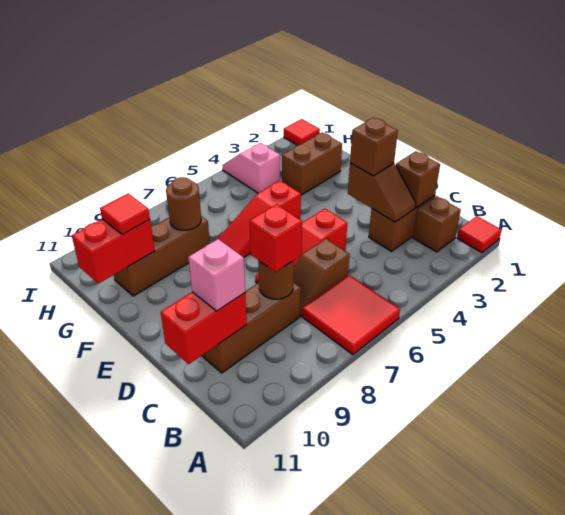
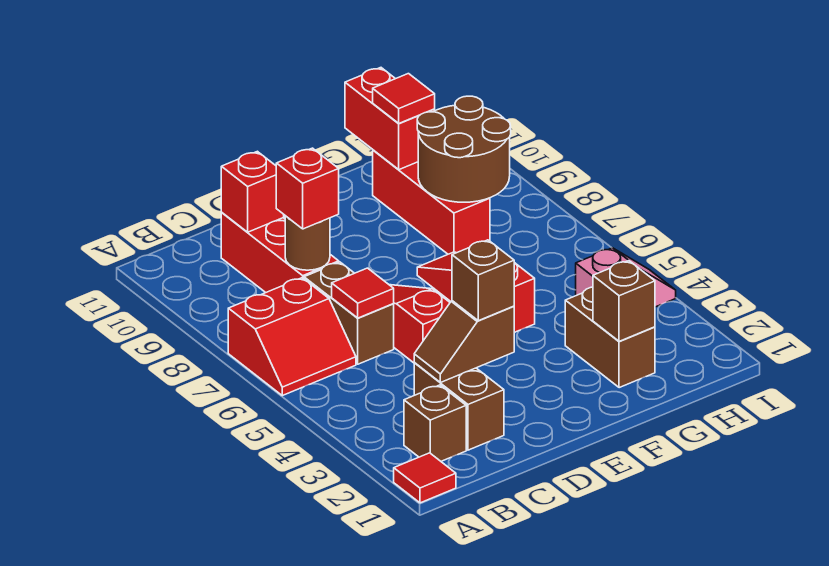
red tile A6:B7 level 1 -> red slope A6:B7 level 1 top 7
brown brick C2 level 2 -> brown brick G2 level 2
brown slope C6:C7 level 1 top 6 -> brown brick C6:C7 level 1
brown brick C8:C10 level 1 -> red brick C8:C10 level 1
red brick C10:C11 level 2 -> red brick C10 level 2
pink brick C10 level 3 -> none
brown brick G8:G10 level 1 -> red brick G8:G10 level 1
brown round brick G8 level 2 -> brown round brick G8:H9 level 2
red tile I1 level 1 -> red tile C6 level 2

